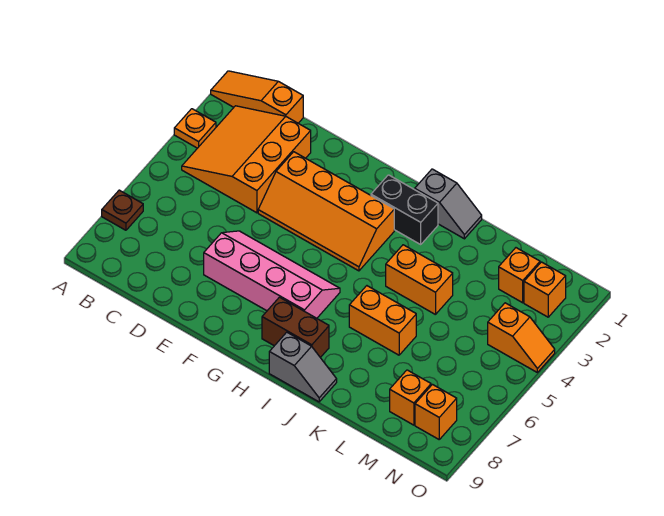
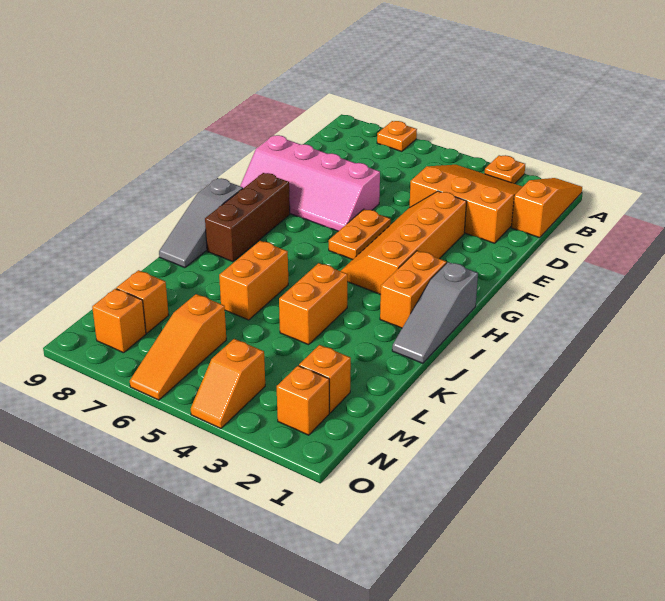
brown plate A7 level 1 -> orange plate A7 level 1
pink slope E6:H7 level 1 top 7 -> pink slope E6:F9 level 1 top E
none -> orange plate F5:G5 level 1
black brick H2:I2 level 1 -> orange brick H2:I2 level 1
brown brick H8:I8 level 1 -> brown brick G8:I8 level 1
grey slope I1:J1 level 1 top I -> grey slope H1:J1 level 1 top H
grey slope I9:J9 level 1 top I -> grey slope H9:J9 level 1 top H
none -> orange slope M6:O6 level 1 top M

